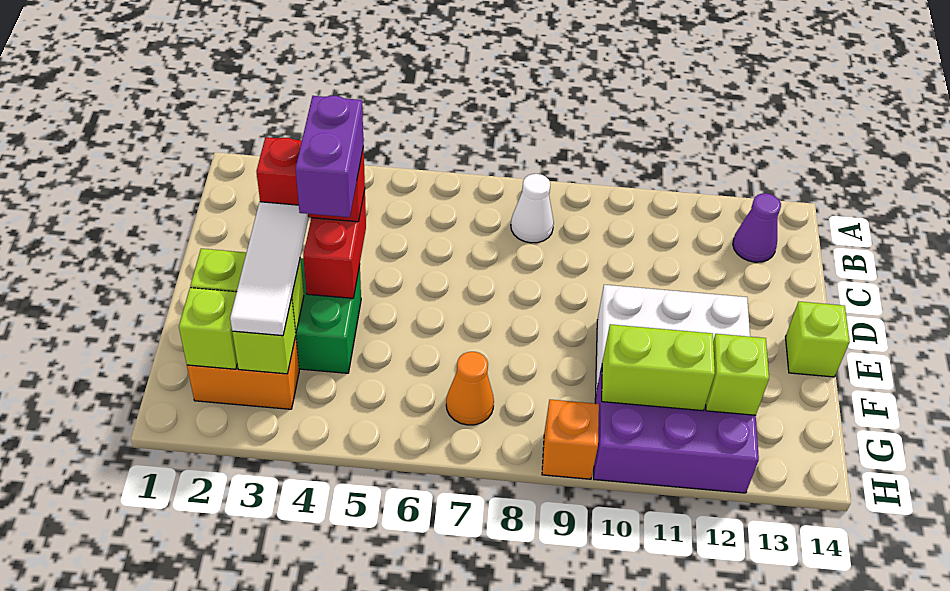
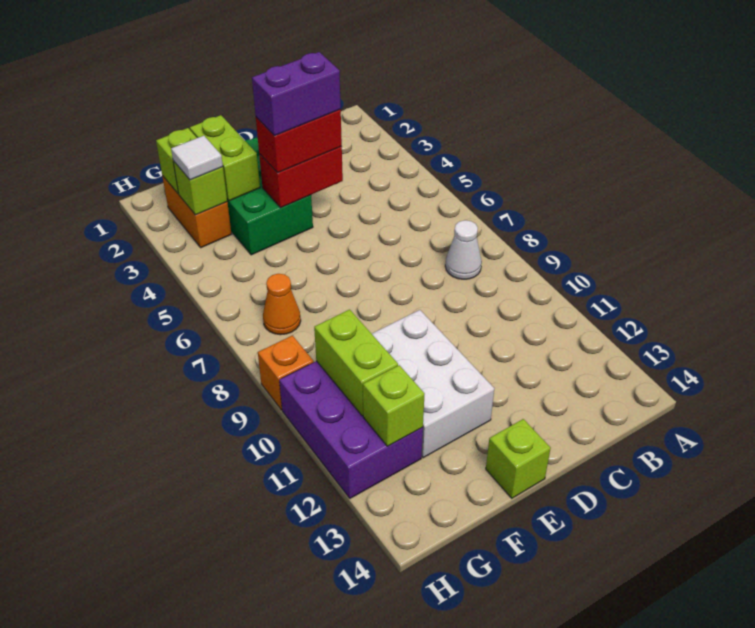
purple cone B13 level 1 -> none
red brick D3:D4 level 3 -> red brick D4:E4 level 3
white tile E3:G3 level 3 -> white tile G3 level 3

